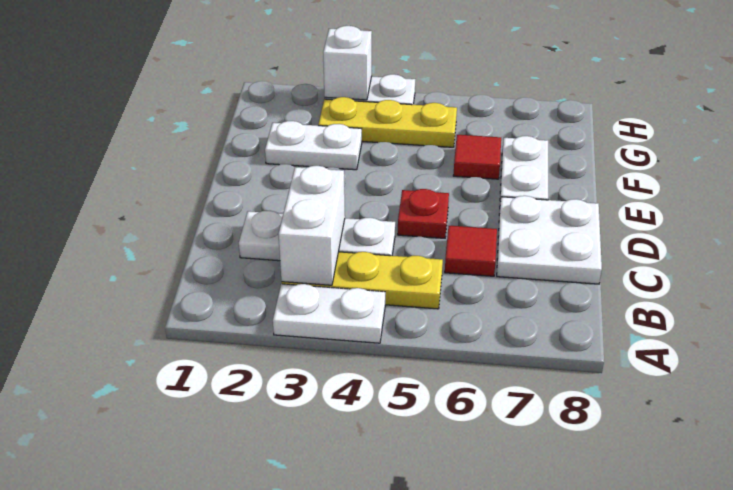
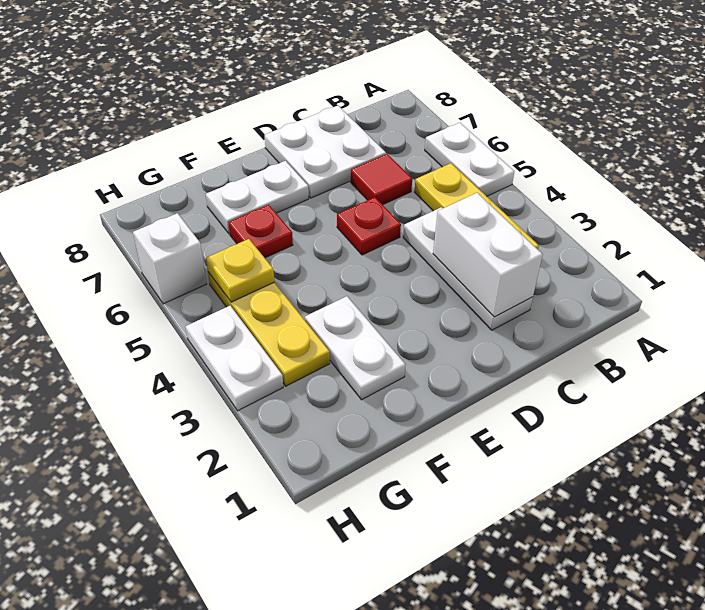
white plate A3:A4 level 1 -> white plate A5:A6 level 1
white brick B3:C3 level 2 -> white brick C2:C3 level 2
red tile F6 level 1 -> red plate F6 level 1
none -> yellow plate G5 level 2
white brick H3 level 2 -> white brick H6 level 1

